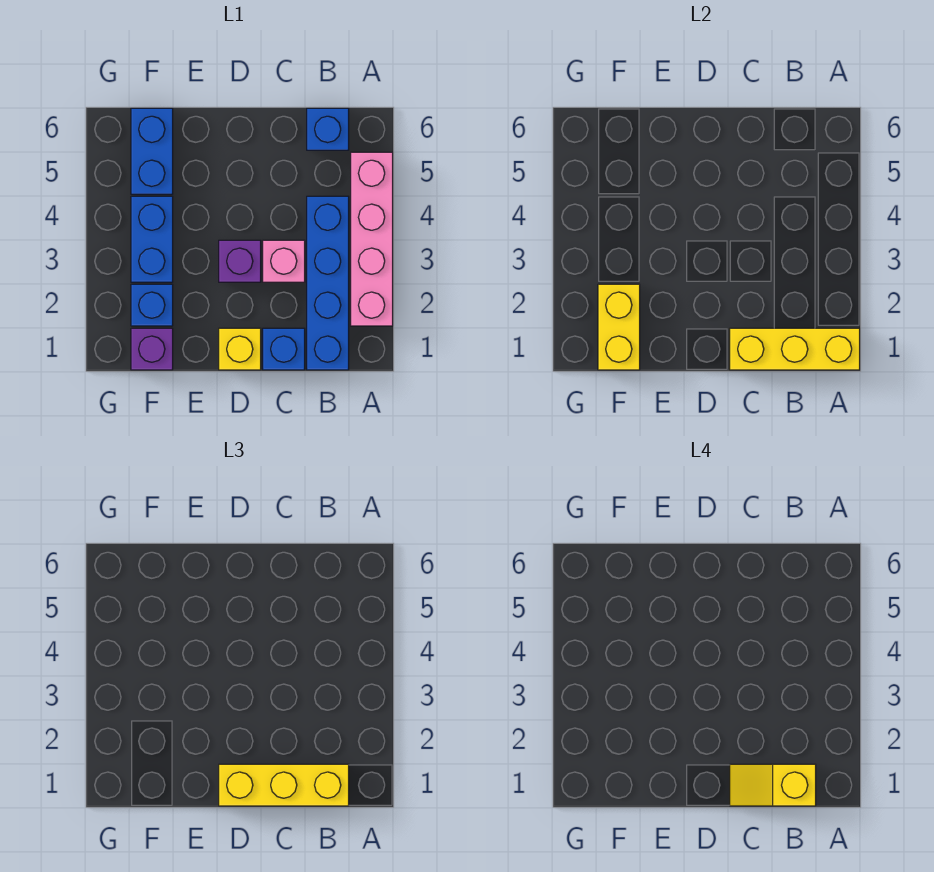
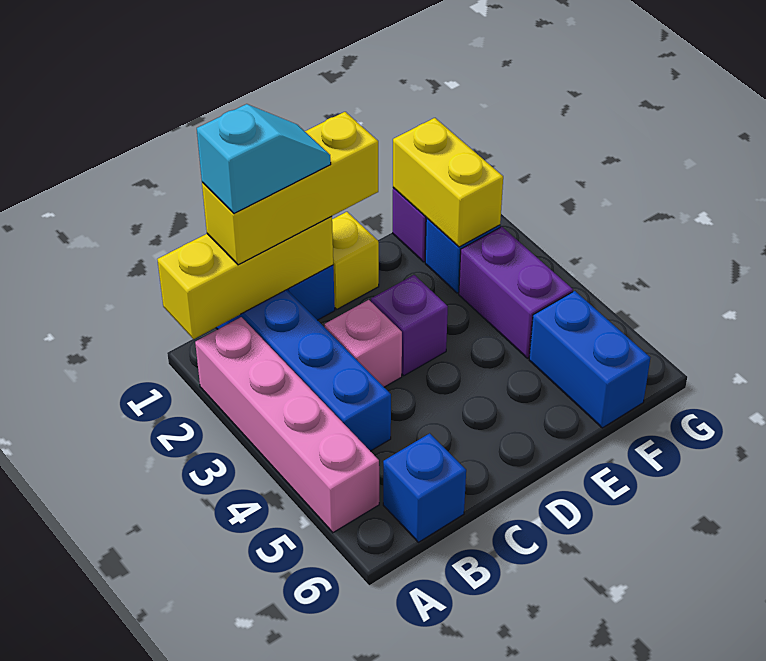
yellow slope B1:C1 level 4 top B -> cyan slope B1:C1 level 4 top B
blue brick F3:F4 level 1 -> purple brick F3:F4 level 1

